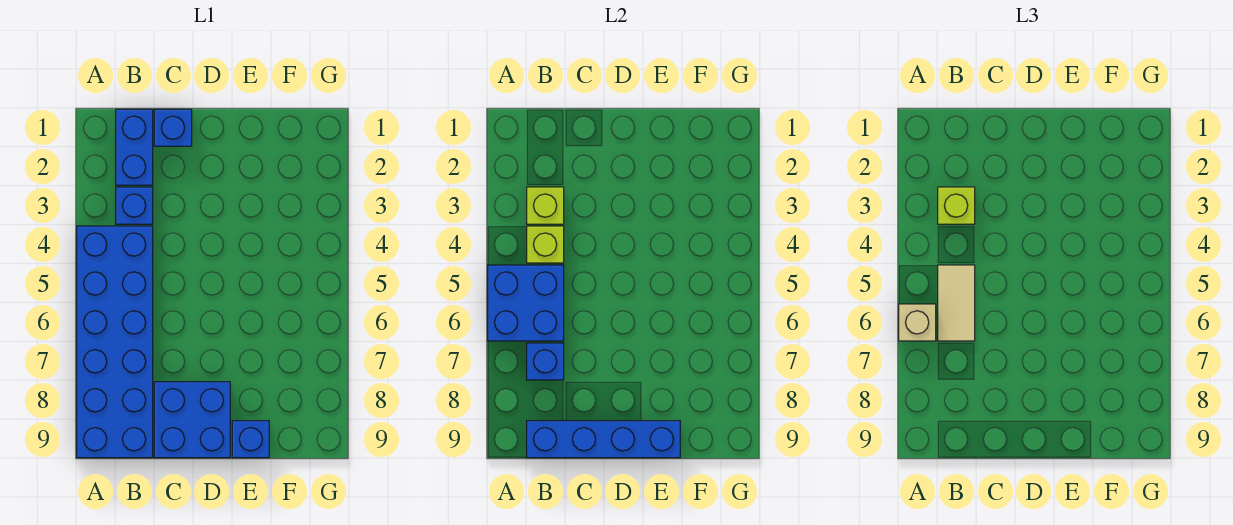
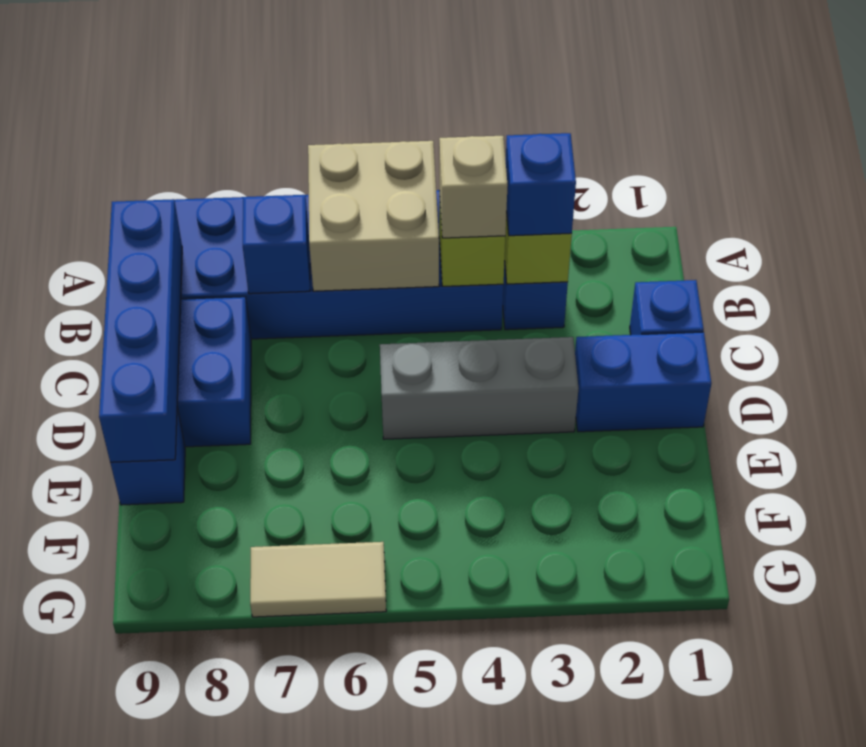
blue brick A5:B6 level 2 -> tan brick A5:B6 level 2
tan brick A6 level 3 -> tan brick B4 level 3
blue brick B1:B2 level 1 -> blue brick D1:D2 level 1
lime brick B3 level 3 -> blue brick B3 level 3
tan tile B5:B6 level 3 -> tan tile G6:G7 level 1
none -> grey brick D3:D5 level 1

